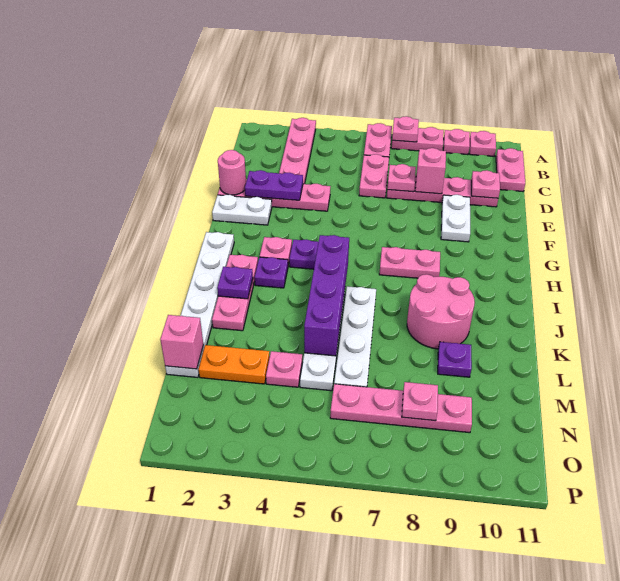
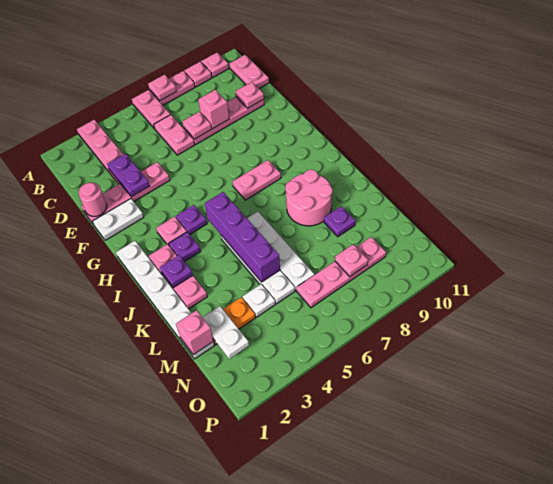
purple plate E2:E3 level 2 -> purple plate D3:E3 level 2
white plate E9:F9 level 1 -> white plate M2:N2 level 2
pink plate M4 level 1 -> white plate M4 level 1

